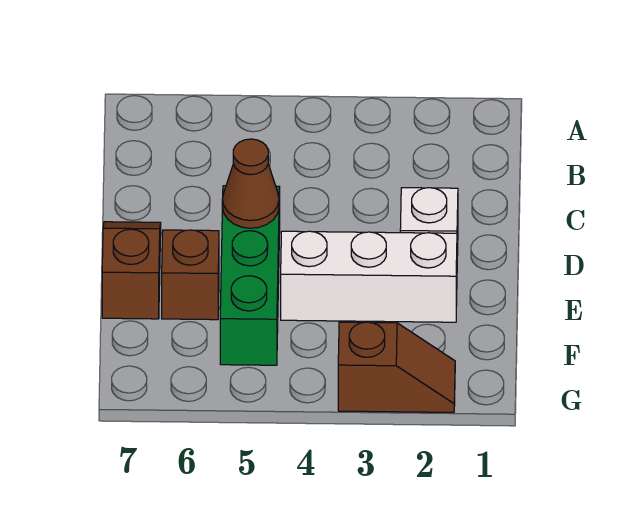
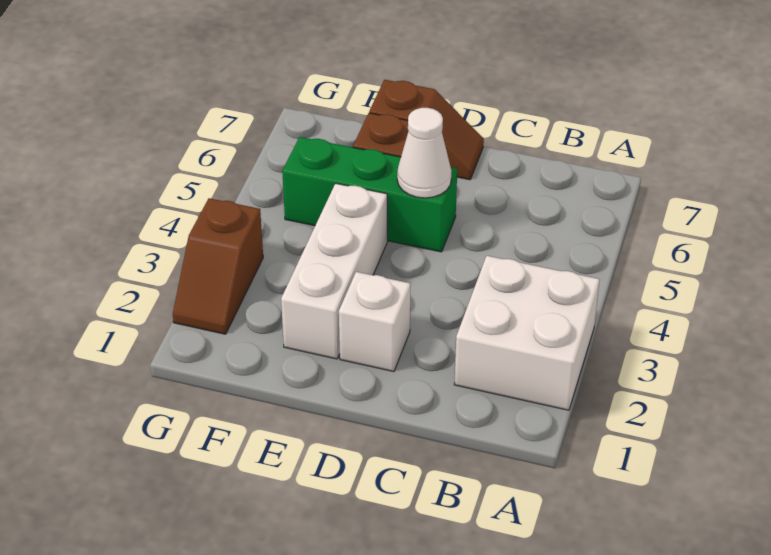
none -> white brick A2:B3 level 1
brown cone D5 level 2 -> white cone D5 level 2

